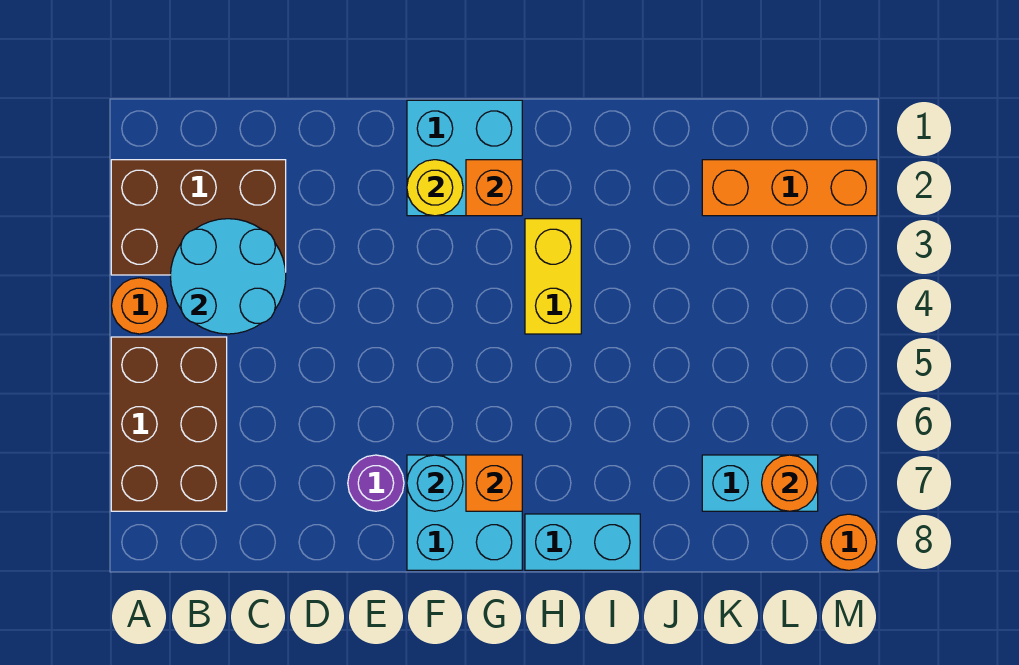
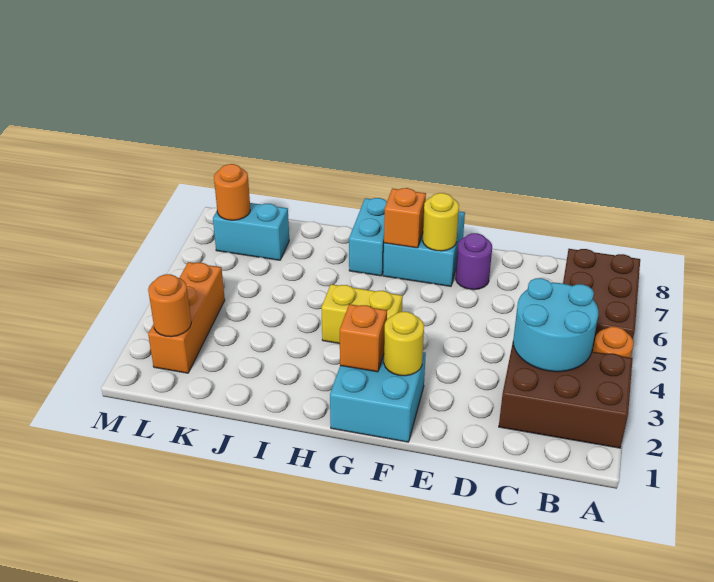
cyan round brick F7 level 2 -> yellow round brick F7 level 2
yellow brick H3:H4 level 1 -> yellow brick G4:H4 level 1
cyan brick H8:I8 level 1 -> cyan brick H7:H8 level 1
orange brick K2:M2 level 1 -> orange brick L2:L4 level 1
orange round brick M8 level 1 -> orange round brick L2 level 2

